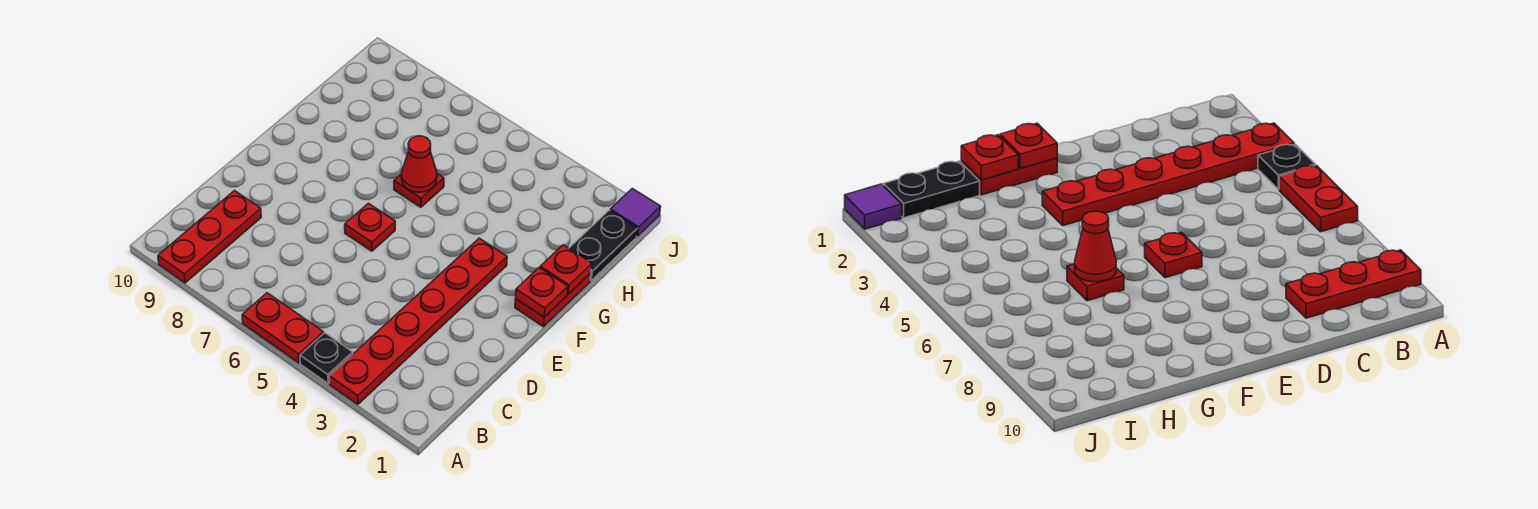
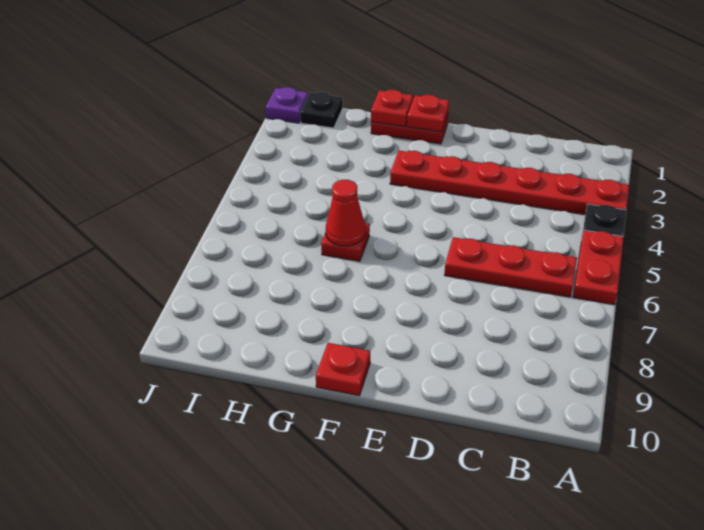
red plate A9:C9 level 1 -> red plate B6:D6 level 1
red plate E6 level 1 -> red plate F10 level 1
black plate H1:I1 level 1 -> black plate I1 level 1
purple tile J1 level 1 -> purple plate J1 level 1

